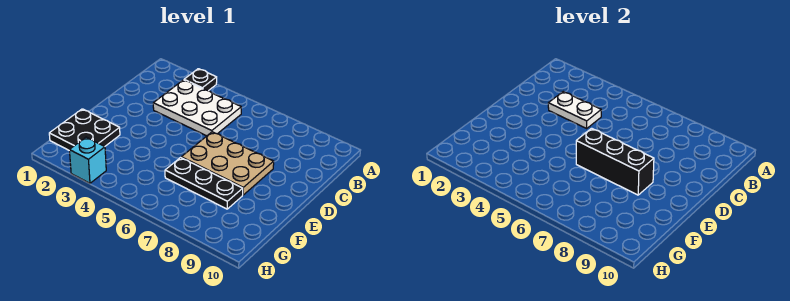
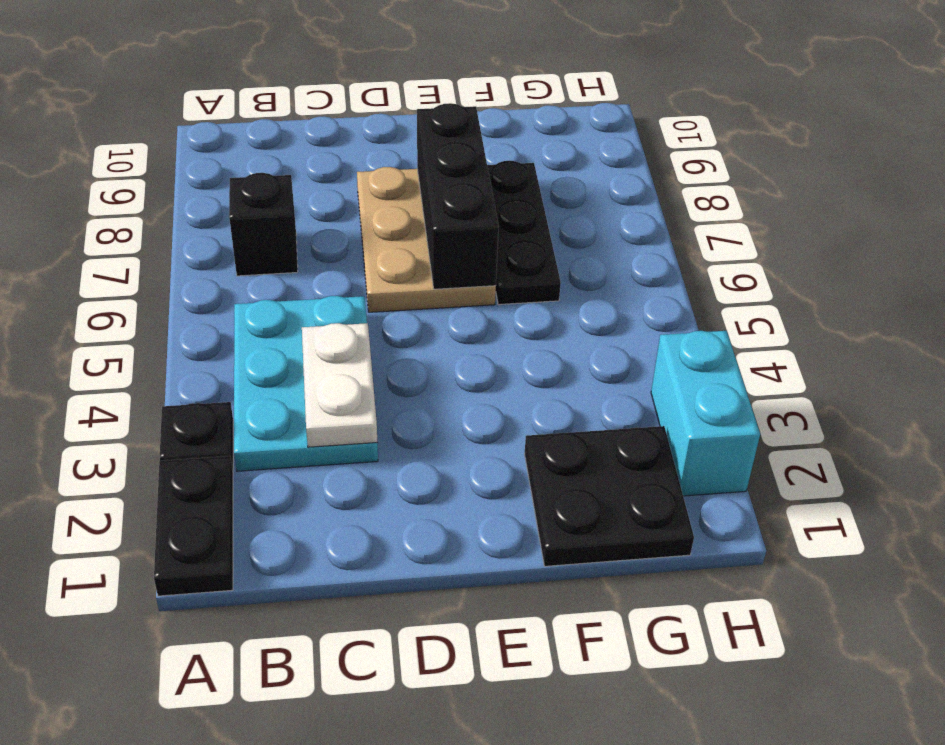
none -> black plate A1:A2 level 1
white plate B3:C5 level 1 -> cyan plate B3:C5 level 1
none -> black brick B7 level 1
cyan brick H3 level 1 -> cyan brick H2:H3 level 1

